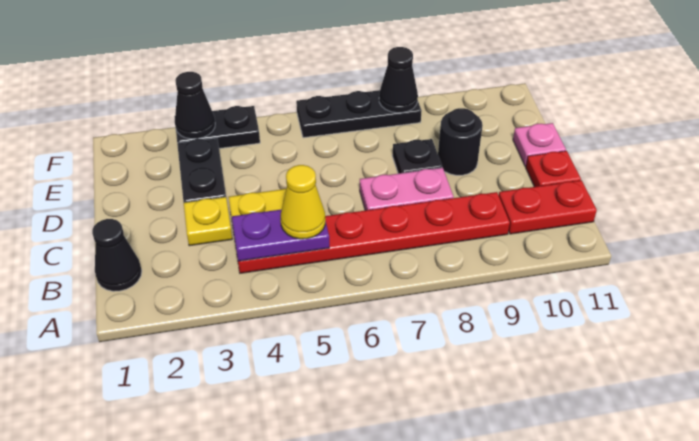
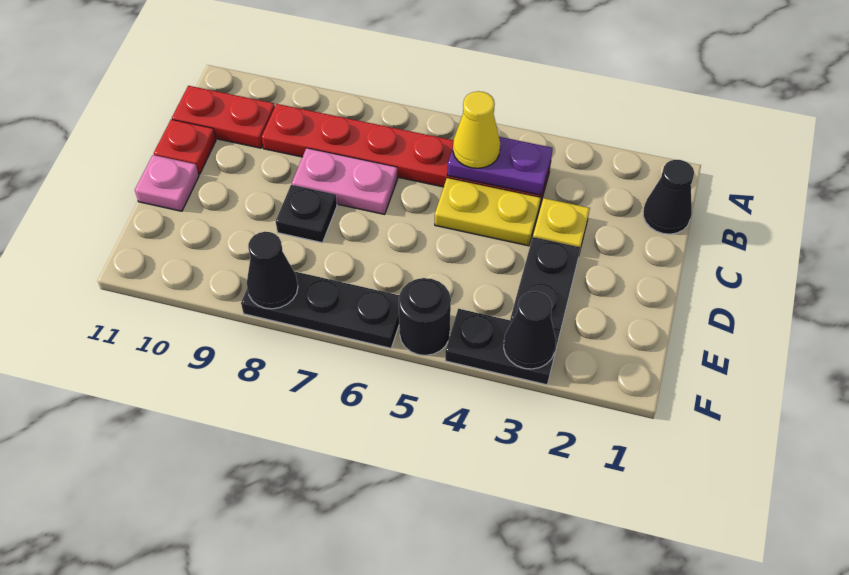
black round brick D9 level 1 -> black round brick F5 level 1

